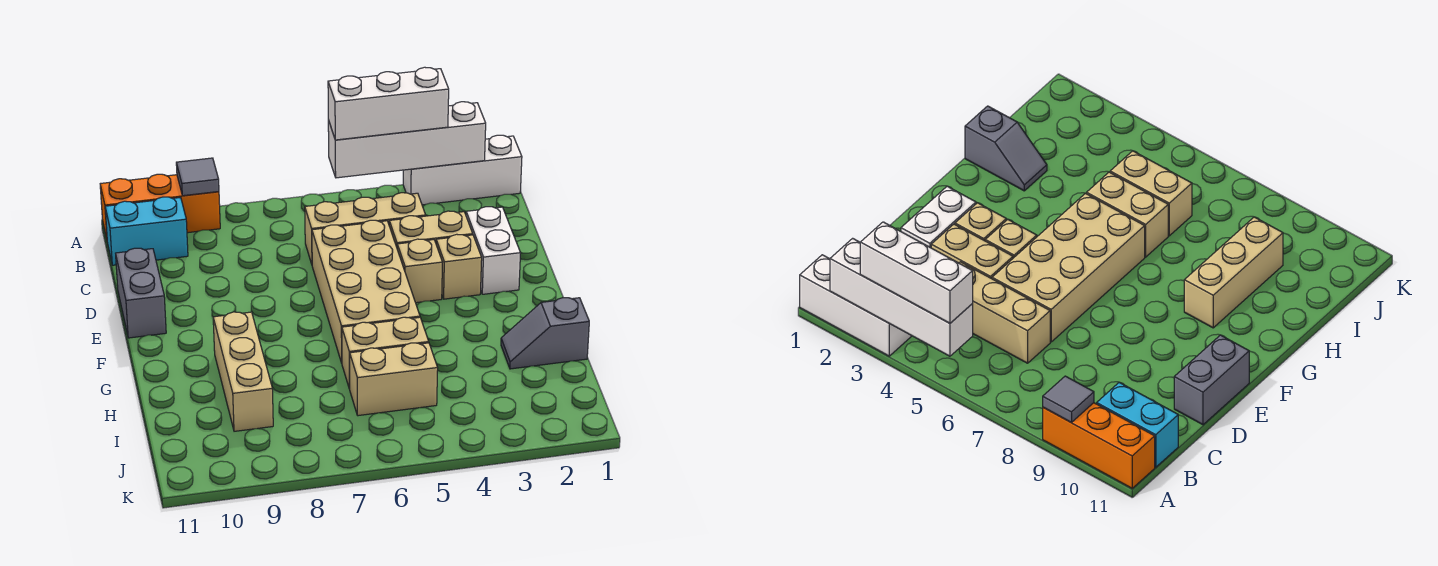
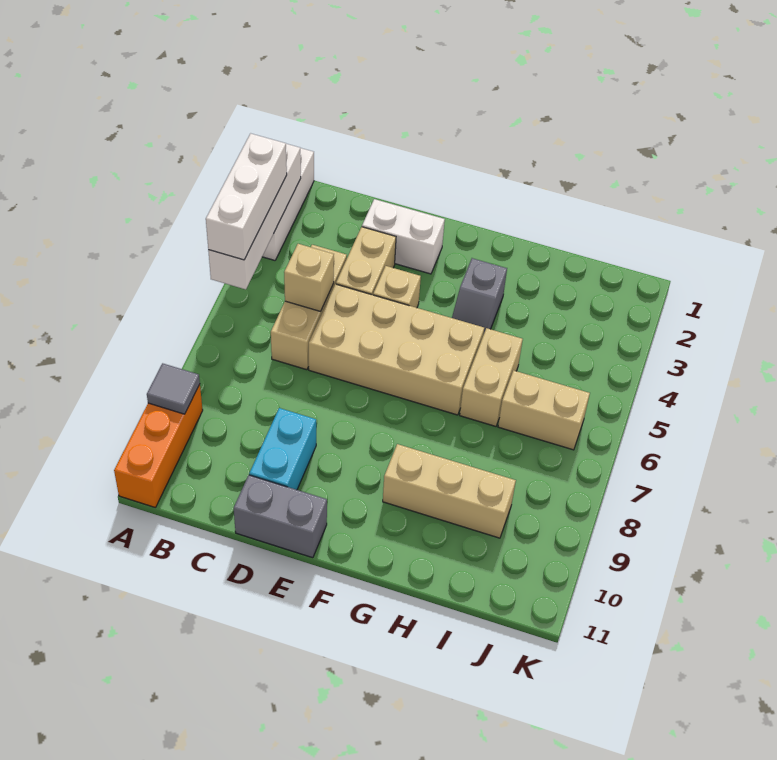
cyan brick B10:B11 level 1 -> cyan brick D9:D10 level 1
tan brick E3 level 1 -> tan brick C5 level 2
grey slope H1:H2 level 1 top 1 -> grey slope G3:G4 level 1 top 3
tan brick I5:I6 level 1 -> tan brick I6:J6 level 1

